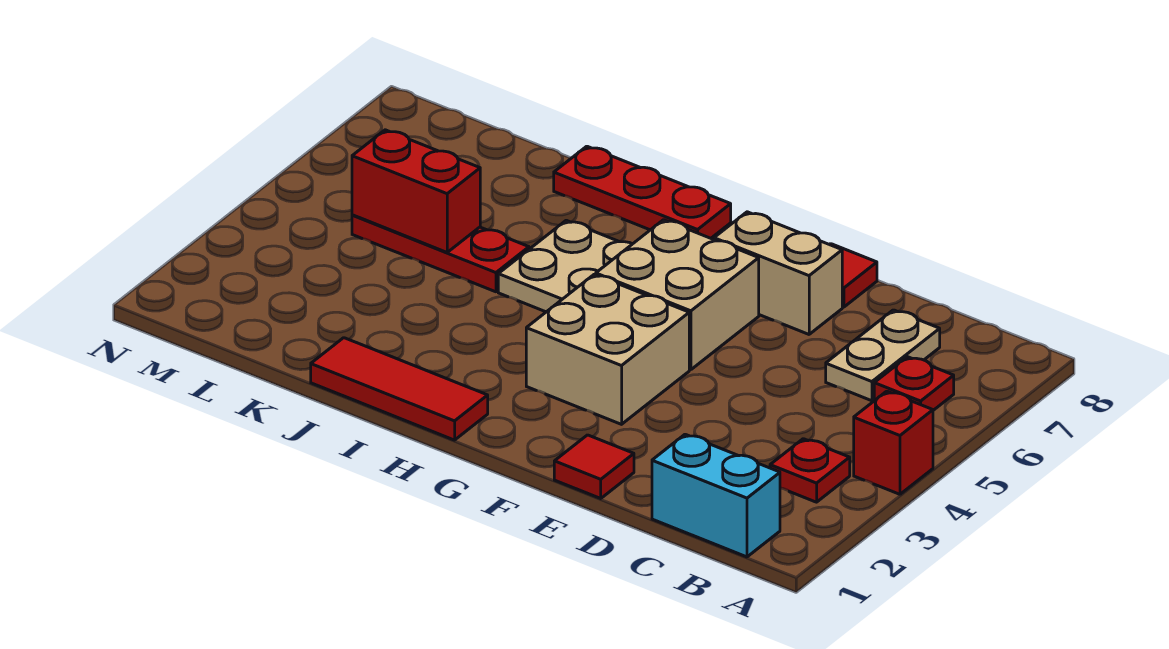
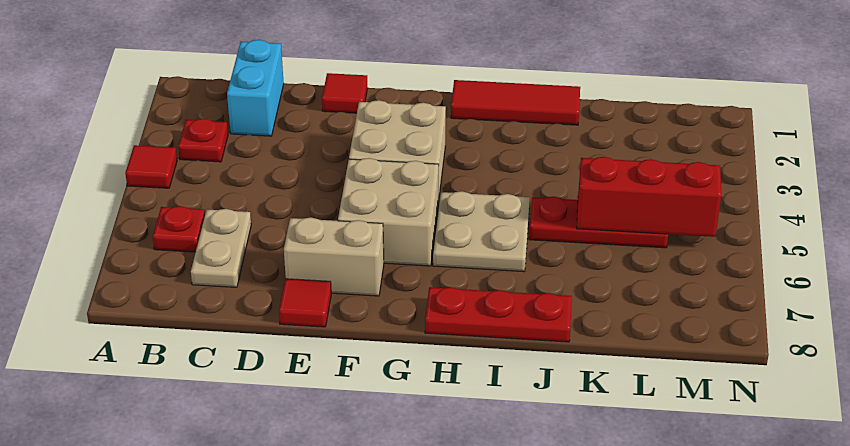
red brick A4 level 1 -> red tile A4 level 1
cyan brick B1:C1 level 1 -> cyan brick C1:C2 level 1
red brick K5:L5 level 2 -> red brick K5:M5 level 2

